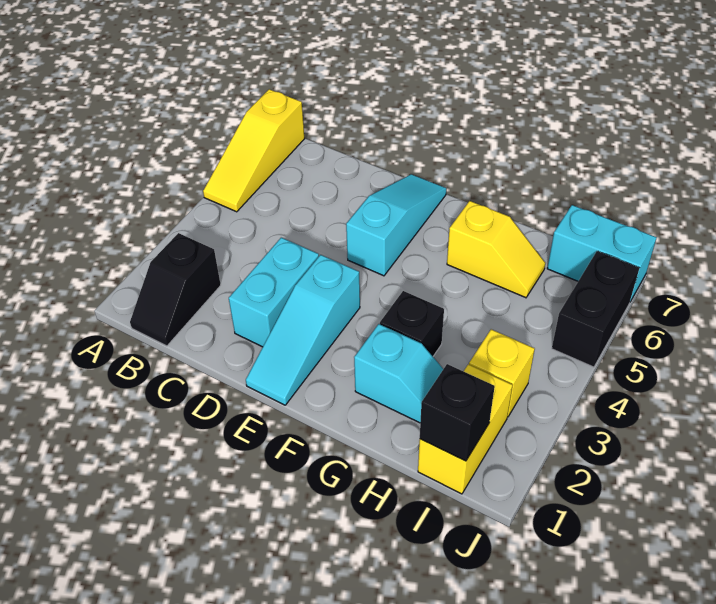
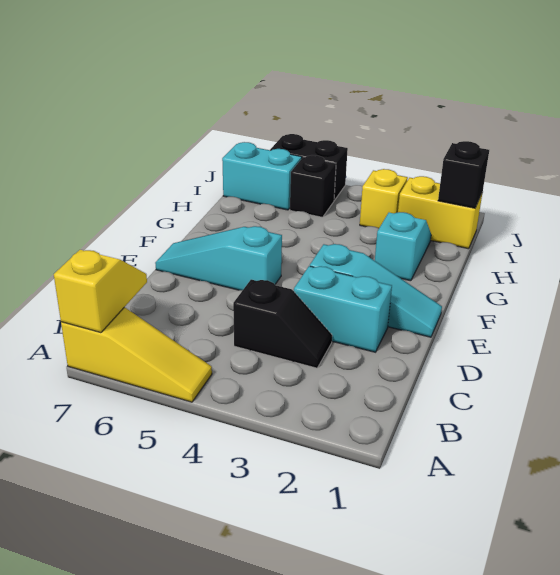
black slope B1:B2 level 1 top 2 -> black slope C3:C4 level 1 top 4
black brick G3 level 1 -> black brick I5 level 1
yellow slope G6:H6 level 1 top G -> yellow slope A7:B7 level 2 top A
cyan brick I7:J7 level 1 -> cyan brick I6:I7 level 1

